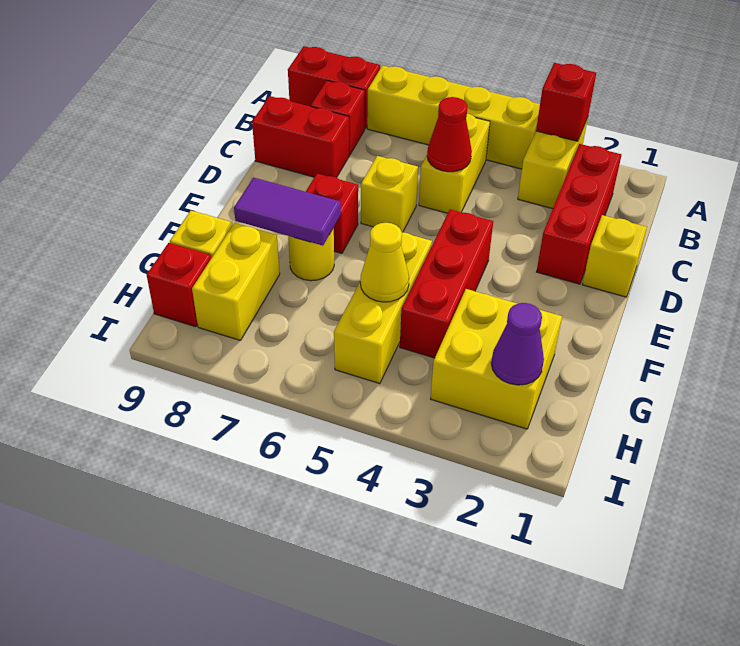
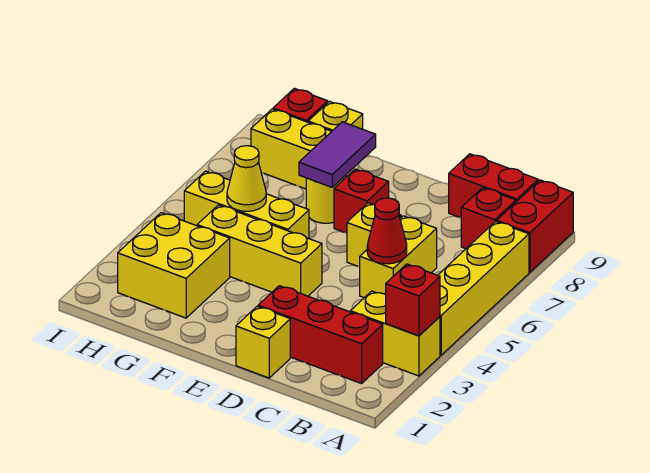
yellow brick B5:C5 level 1 -> yellow brick C5:C6 level 1
red brick C8:C9 level 1 -> red brick B9:C9 level 1
red brick E4:G4 level 1 -> yellow brick E4:G4 level 1
purple cone H2 level 2 -> none

